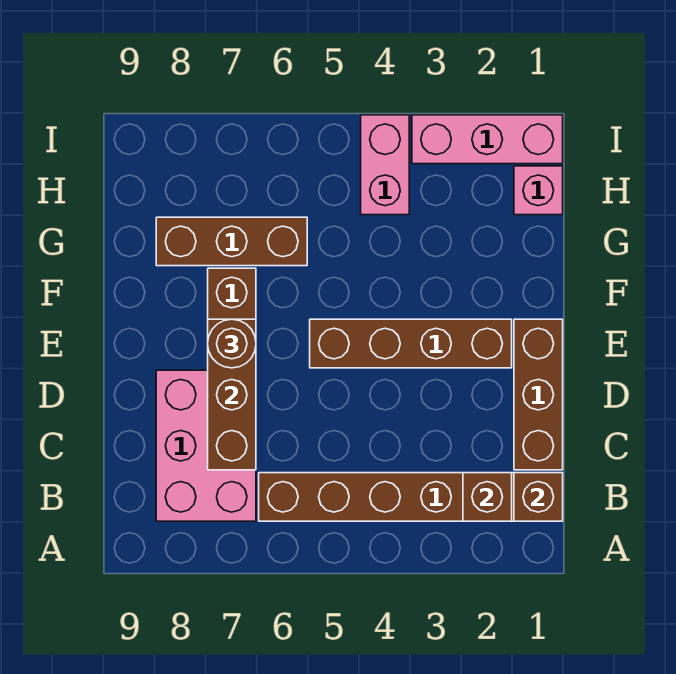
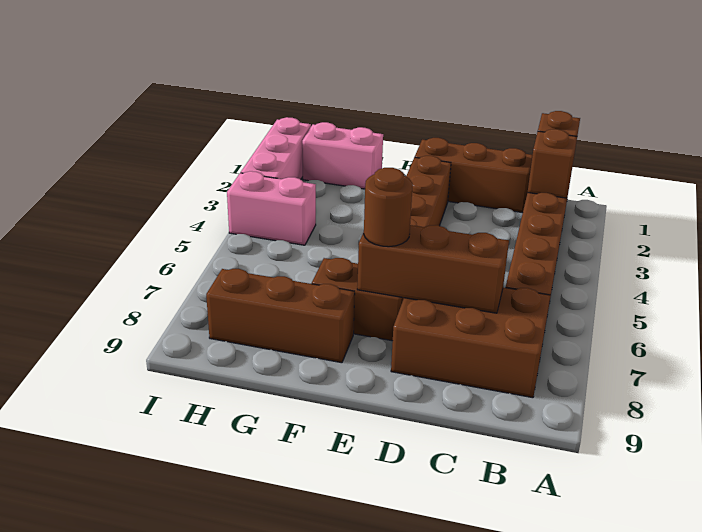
pink brick B7:D8 level 1 -> brown brick B7:D8 level 1
brown brick G6:G8 level 1 -> brown brick F8:H8 level 1
pink brick H1 level 1 -> pink brick G1:H1 level 1

